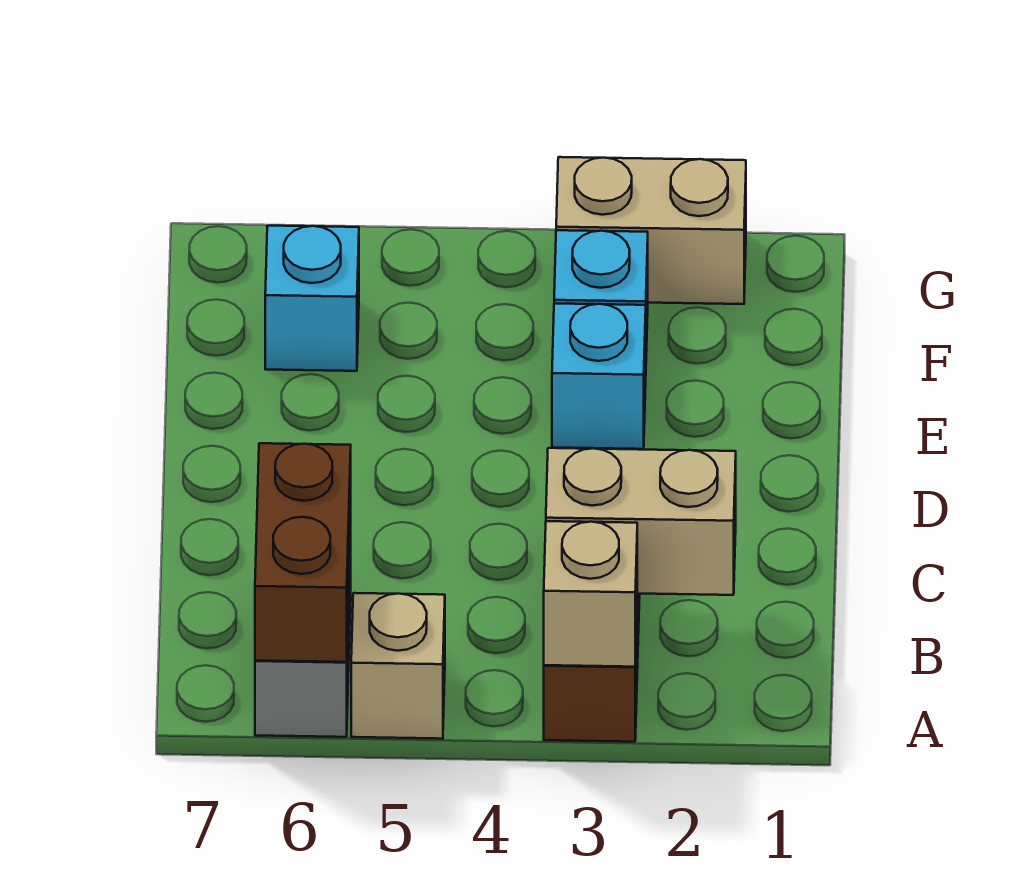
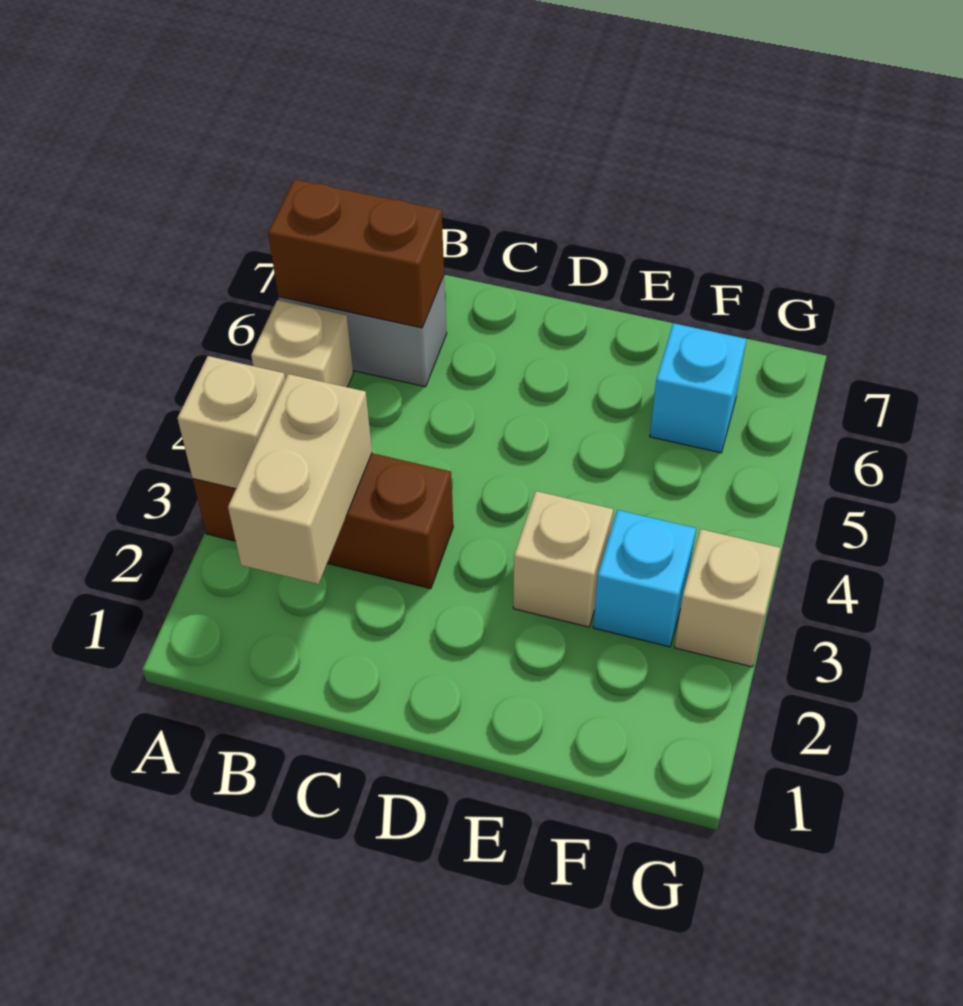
cyan brick E3 level 1 -> tan brick E3 level 1
tan brick G2:G3 level 1 -> tan brick G3 level 1

